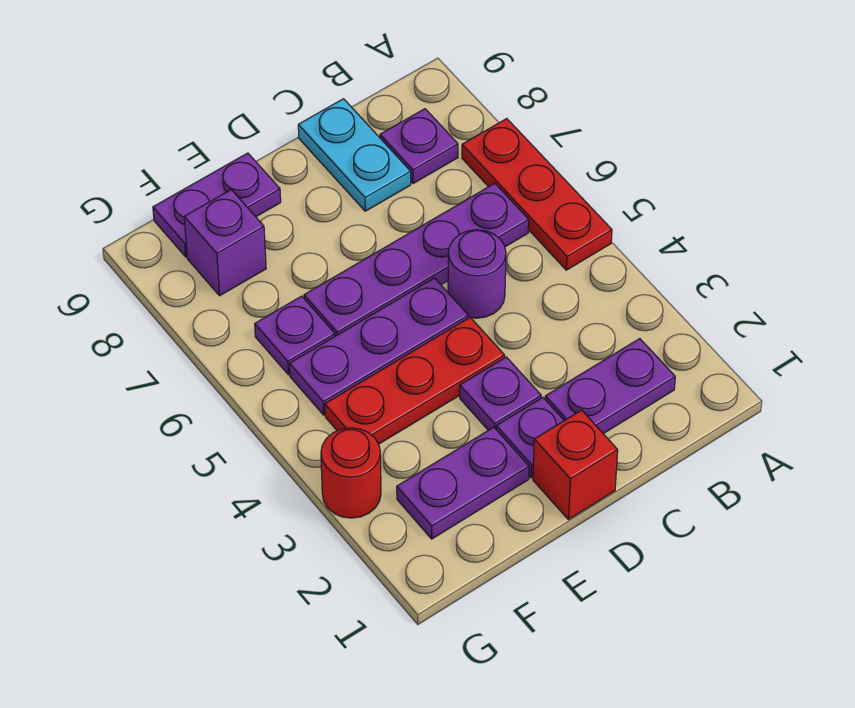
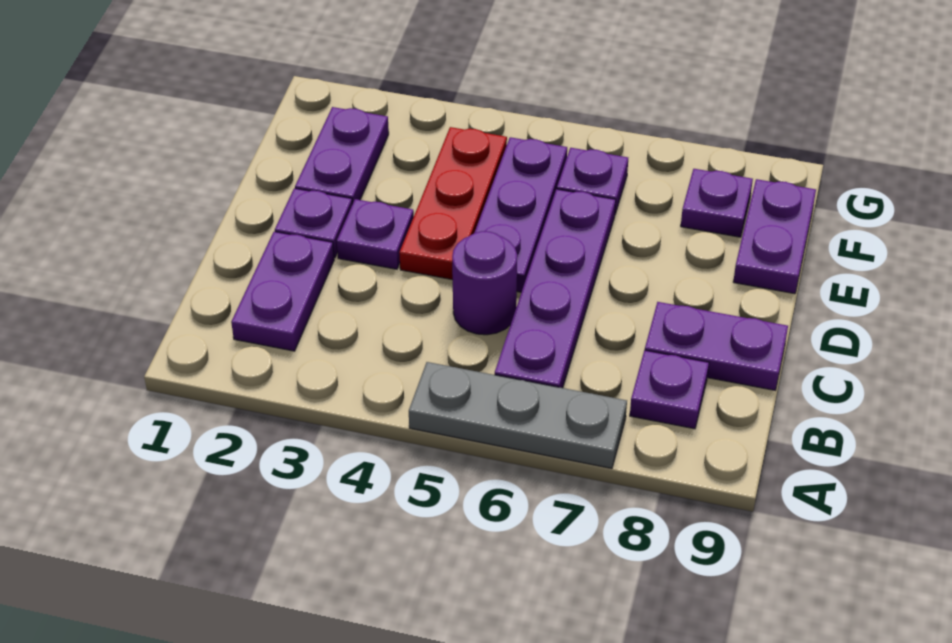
red plate A5:A7 level 1 -> grey plate A5:A7 level 1
cyan plate C8:C9 level 1 -> purple plate C8:C9 level 1
red brick D1 level 1 -> none
purple brick F8 level 1 -> purple plate F8 level 1
red round brick G3 level 1 -> none

